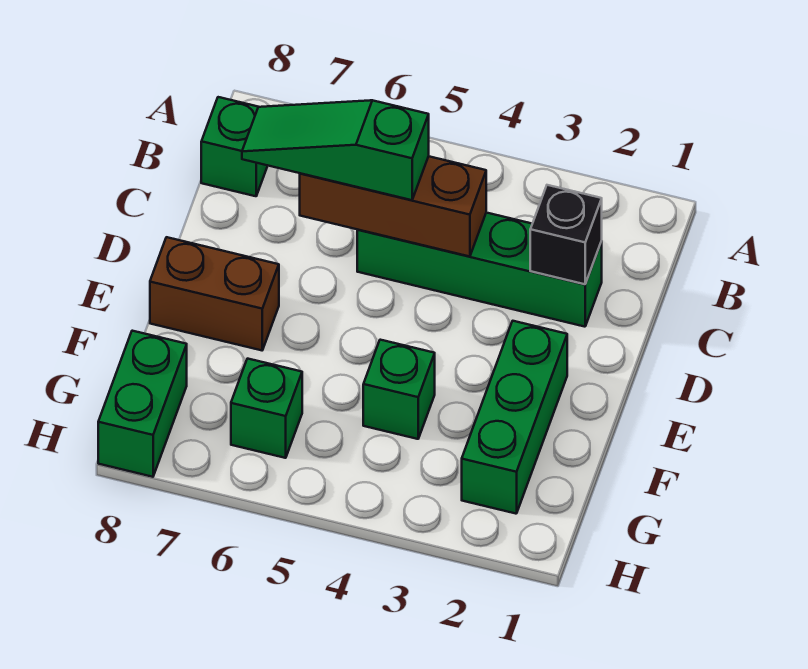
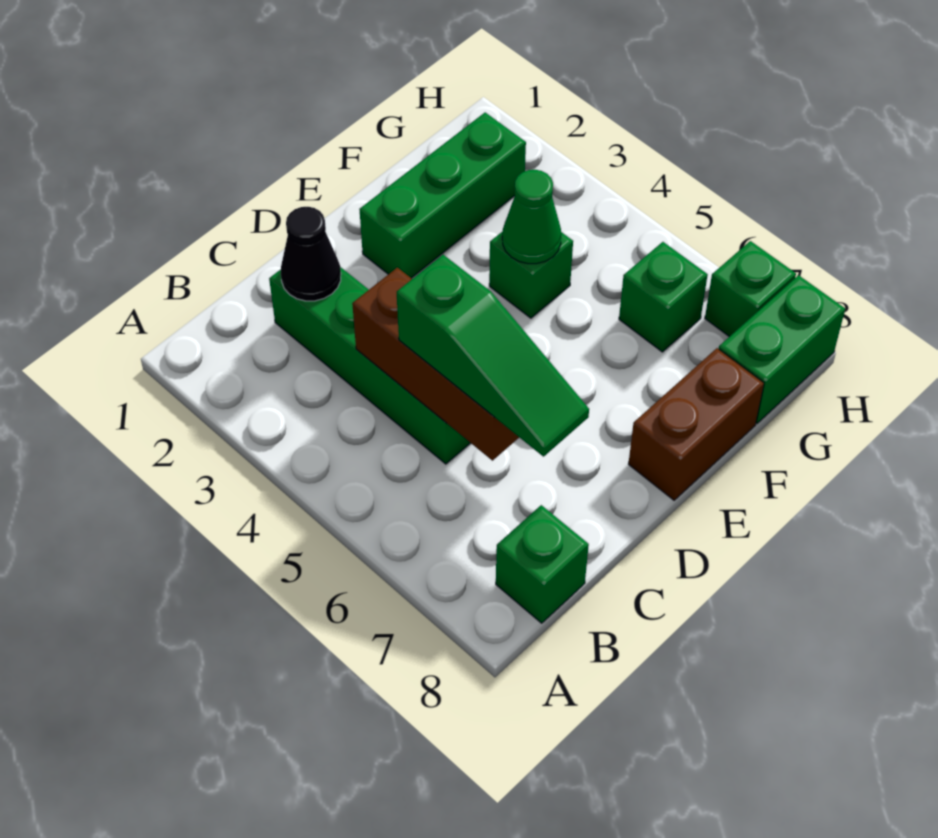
black brick C2 level 2 -> black cone C2 level 2
brown brick E7:E8 level 1 -> brown brick E8:F8 level 1
none -> green cone F4 level 2
none -> green brick H7 level 1

